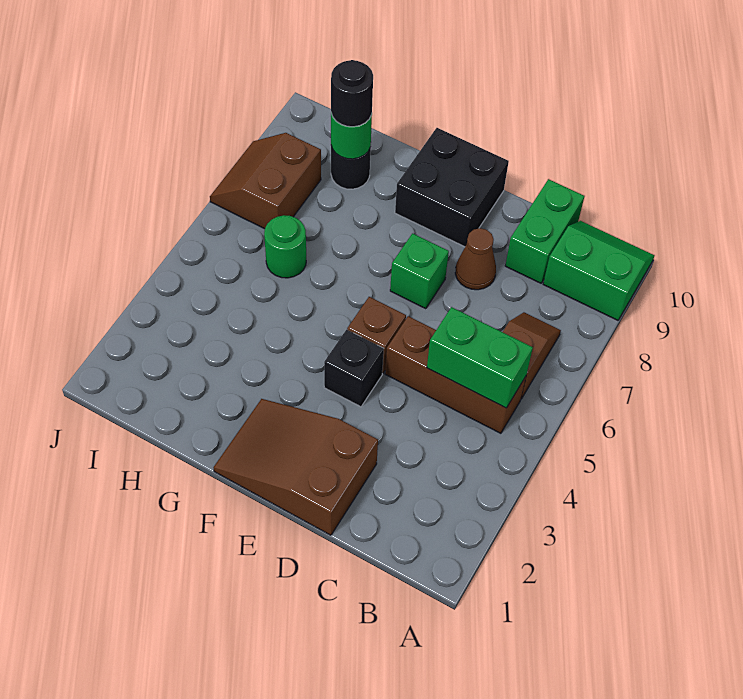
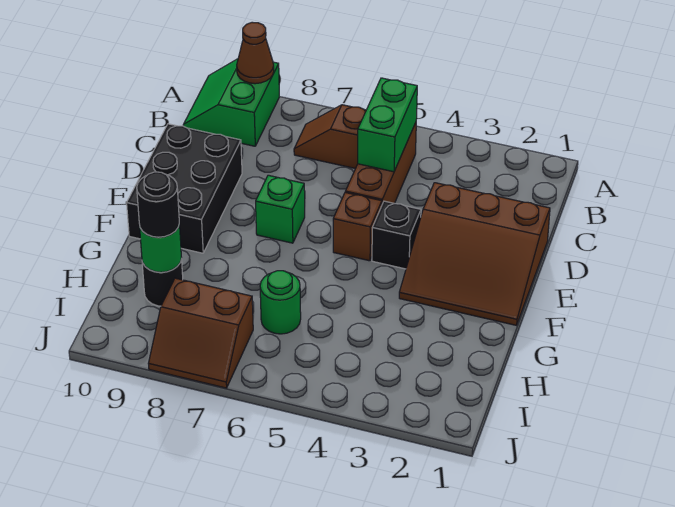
green brick C9:C10 level 1 -> none
brown slope D1:F2 level 1 top D -> brown slope D1:F3 level 1 top D
brown cone D8 level 1 -> brown cone A9 level 2
black brick E9:F10 level 1 -> black brick D9:F10 level 1

